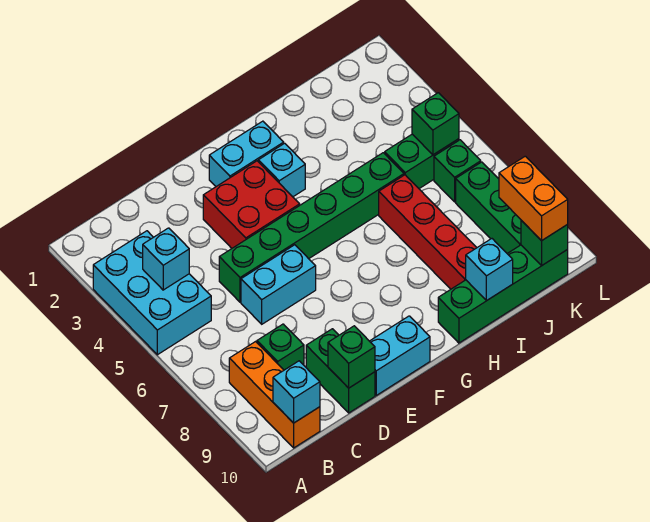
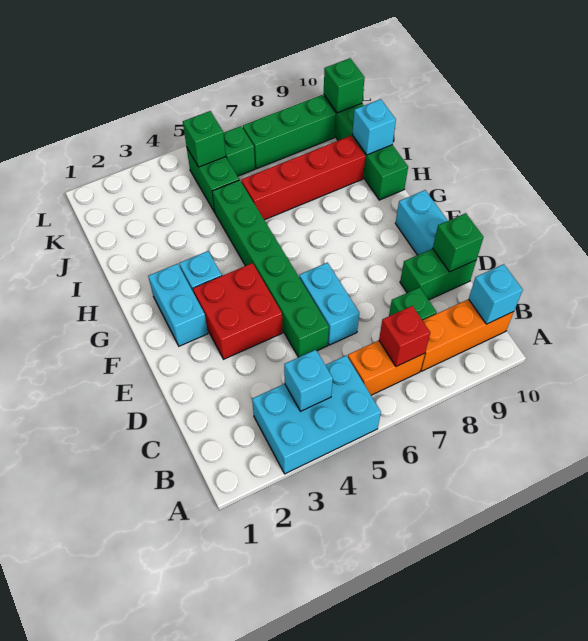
none -> red brick B7 level 2
orange brick K9:K10 level 3 -> orange brick B6:B7 level 1

